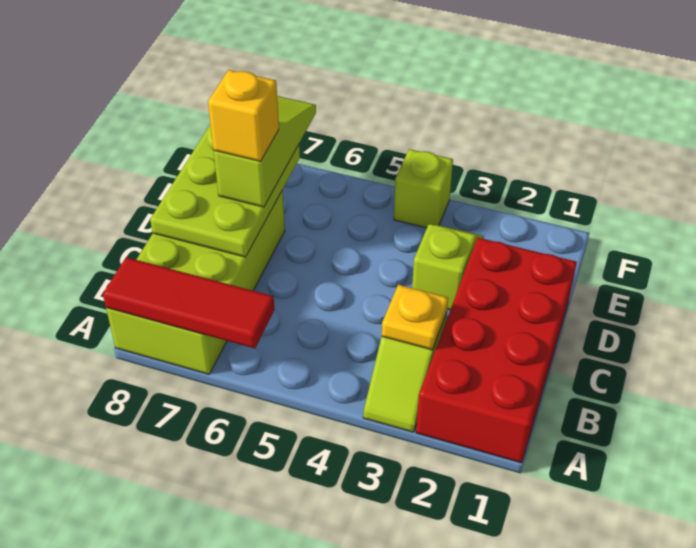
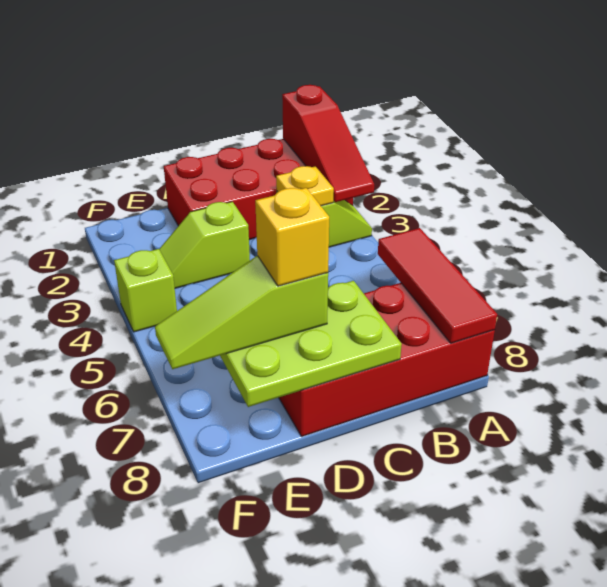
none -> red slope A1:A3 level 2 top 1
lime brick A7:D8 level 1 -> red brick A7:D8 level 1

